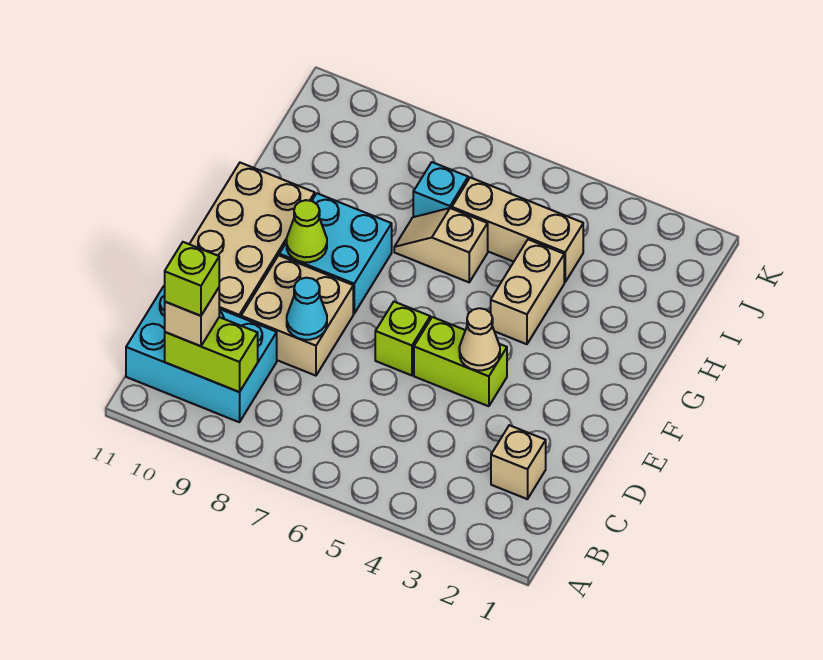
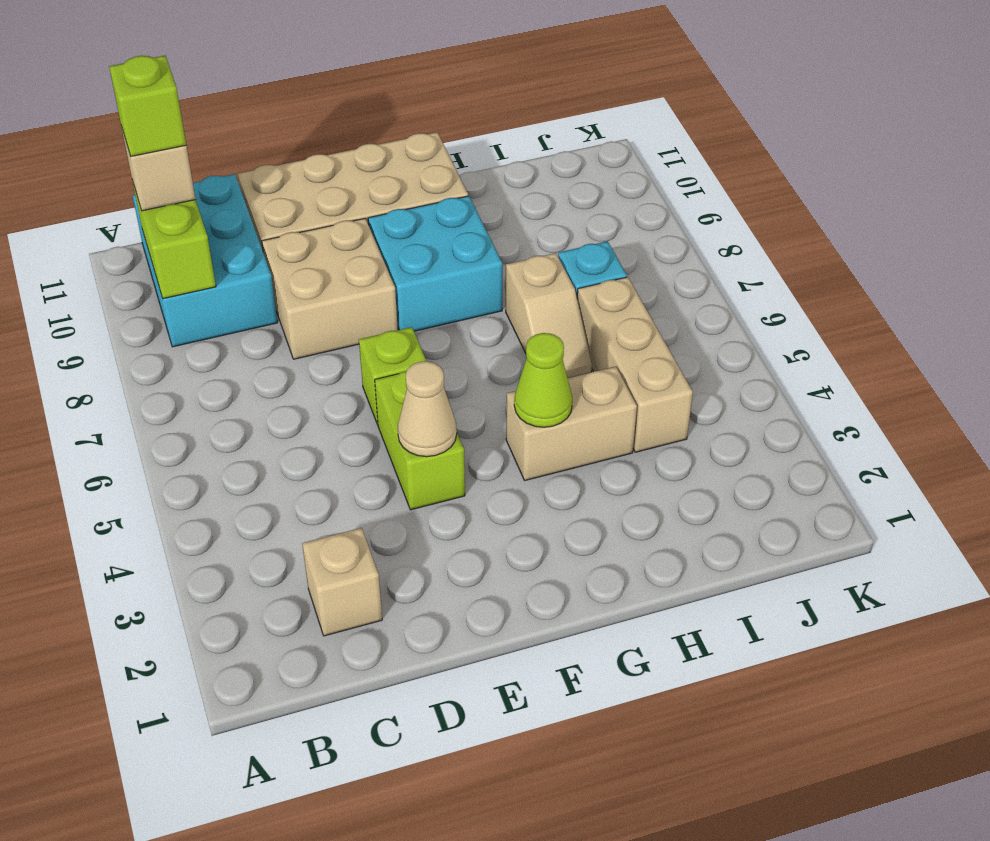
cyan cone D8 level 2 -> none
lime cone F9 level 2 -> lime cone G4 level 2
tan slope H6:H7 level 1 top 6 -> tan slope H6:H7 level 1 top 7

